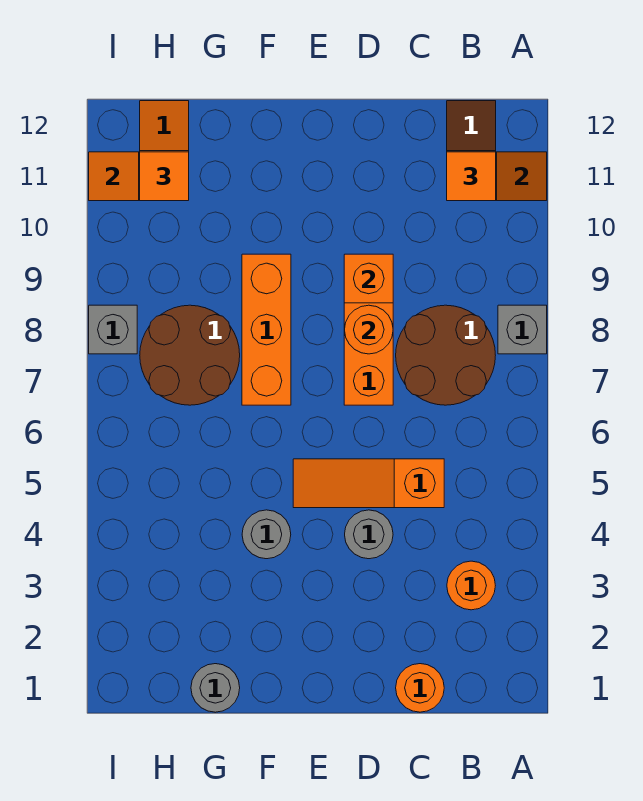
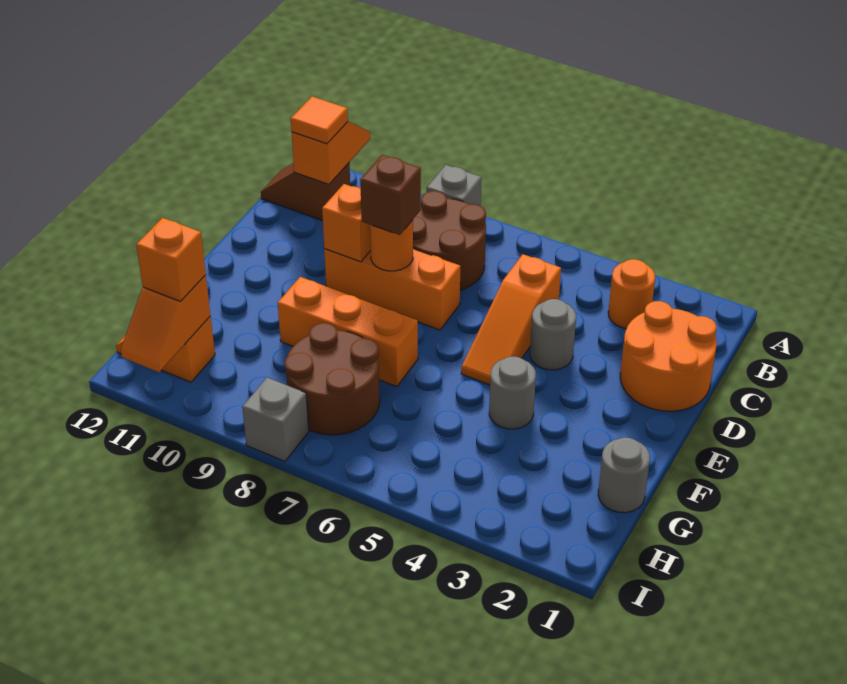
orange round brick C1 level 1 -> orange round brick C1:D2 level 1
none -> brown brick D8 level 3
orange tile H11 level 3 -> orange brick H11 level 3

